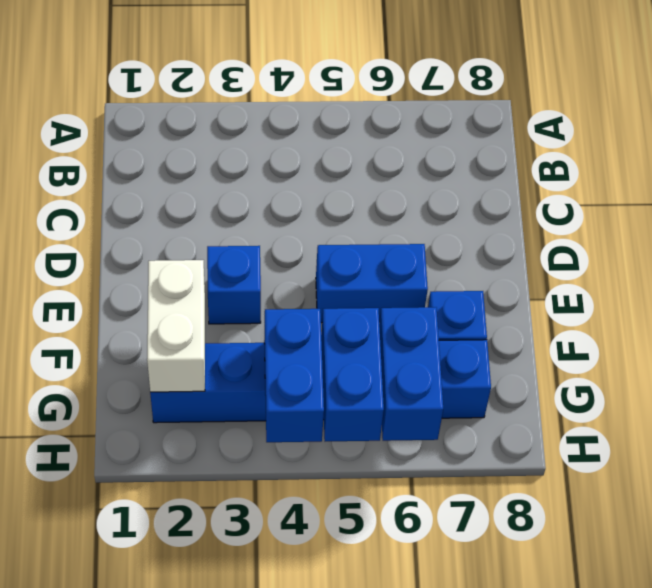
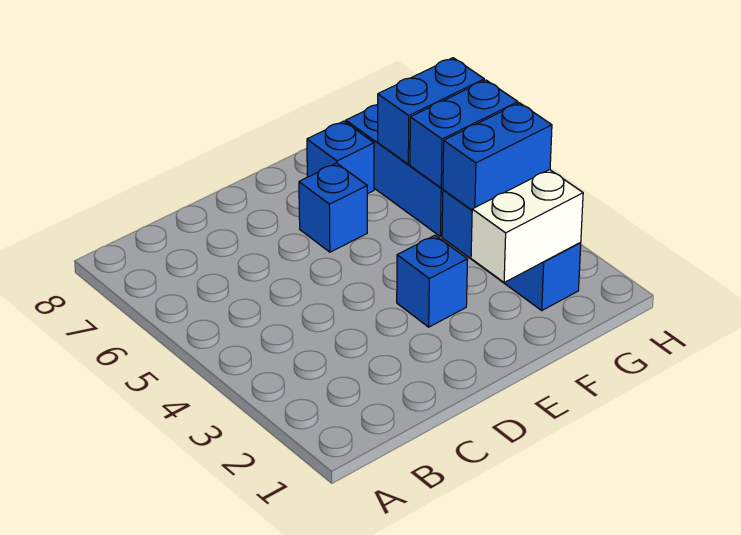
blue brick E5:E6 level 1 -> blue brick E6 level 1

